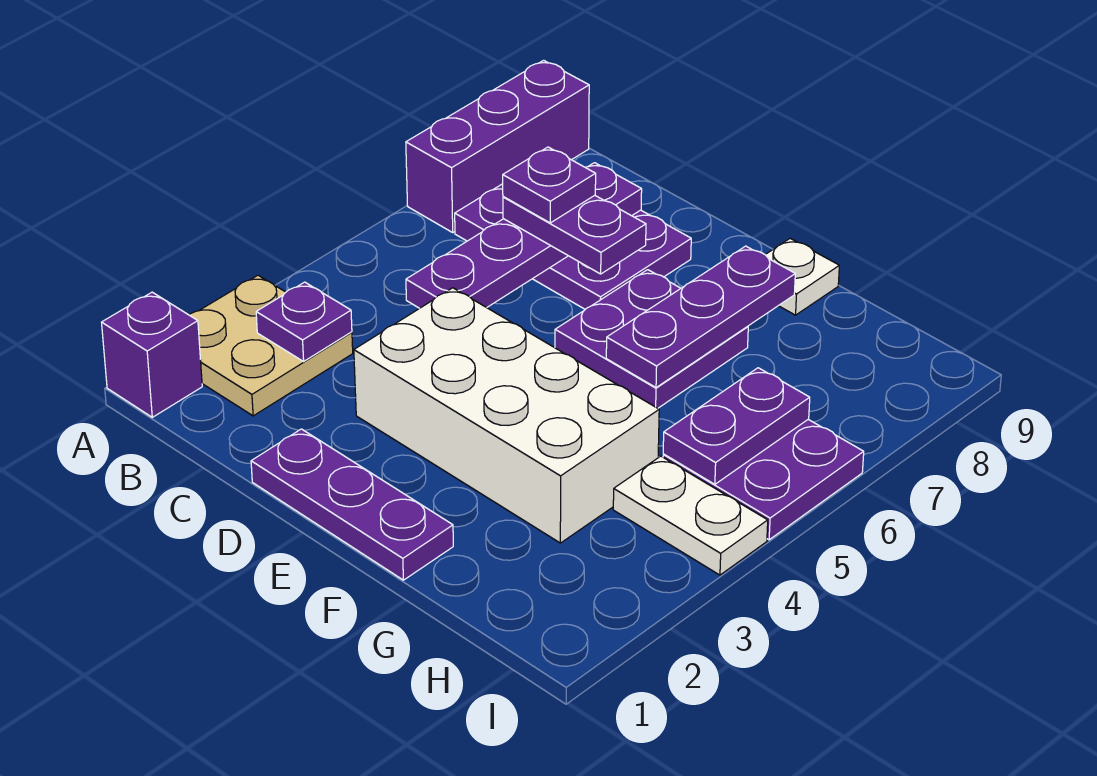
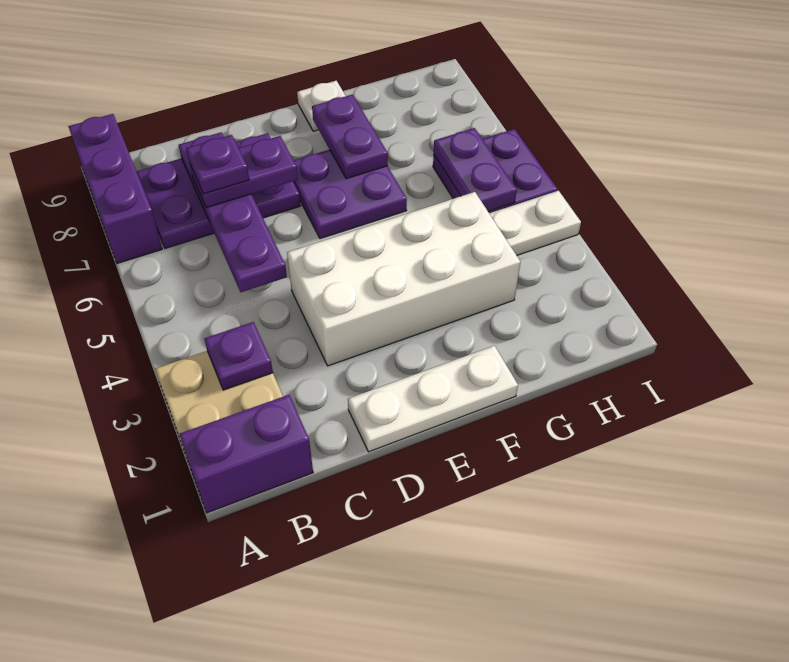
purple brick A1 level 1 -> purple brick A1:B1 level 1
purple plate D1:F1 level 1 -> white plate D1:F1 level 1
purple plate F6:F8 level 2 -> purple plate F7:F8 level 2

